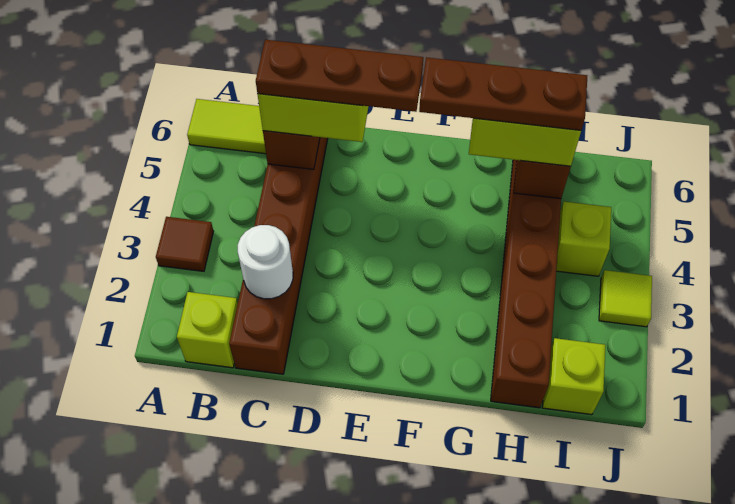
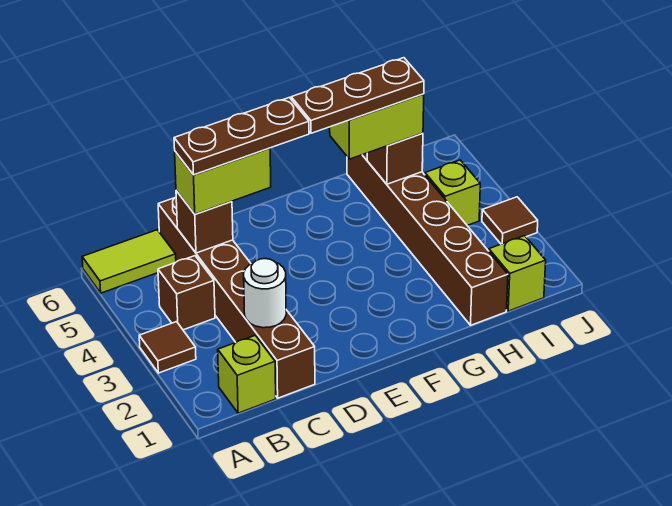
none -> brown brick B4 level 1
lime tile J3 level 1 -> brown tile J3 level 1

